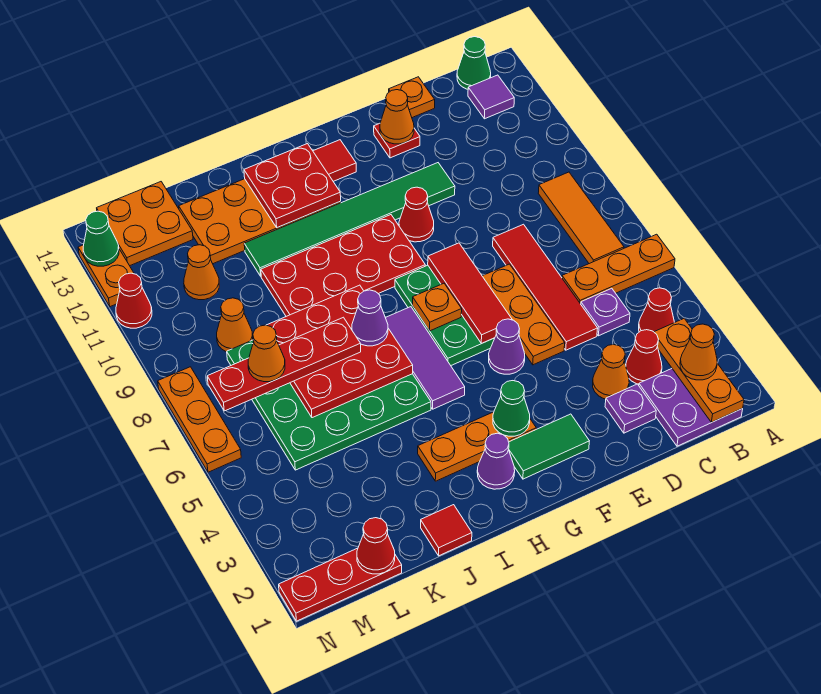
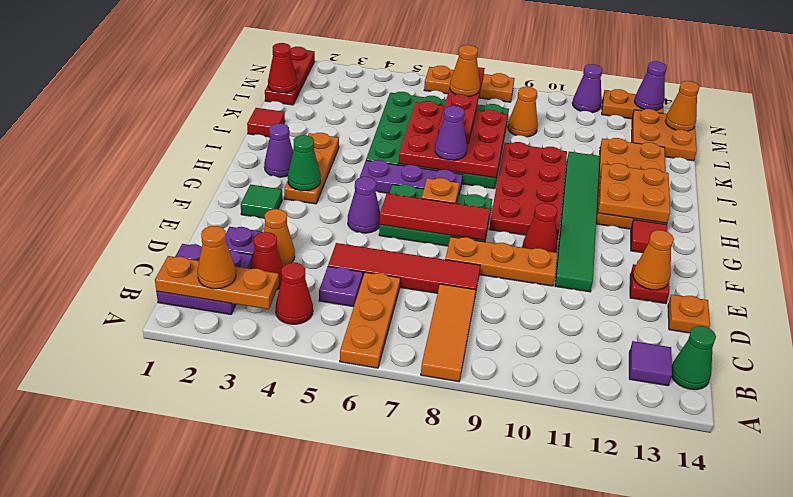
orange tile B7:B9 level 1 -> orange tile A8:C8 level 1
orange plate E5:E7 level 1 -> orange plate E8:E10 level 1
green tile F2:G2 level 1 -> green tile F2 level 1
purple tile H5:H7 level 1 -> purple plate H5:H7 level 1
red plate H12:I13 level 2 -> orange plate H12:I13 level 2
orange cone L11 level 1 -> orange cone M14 level 2
red cone N11 level 1 -> purple cone N11 level 1
green cone N13 level 2 -> purple cone N13 level 2

